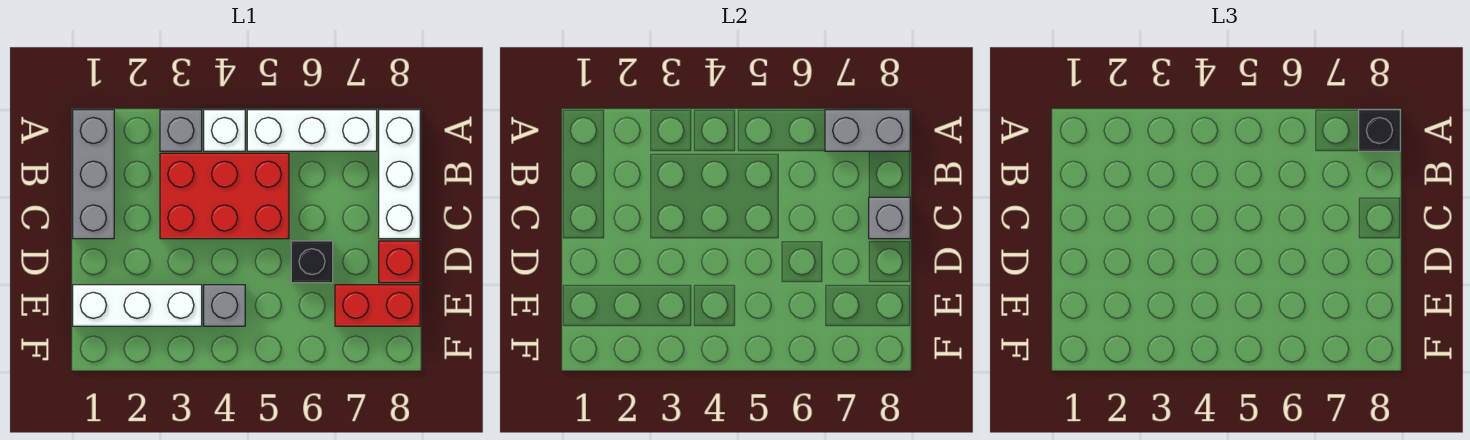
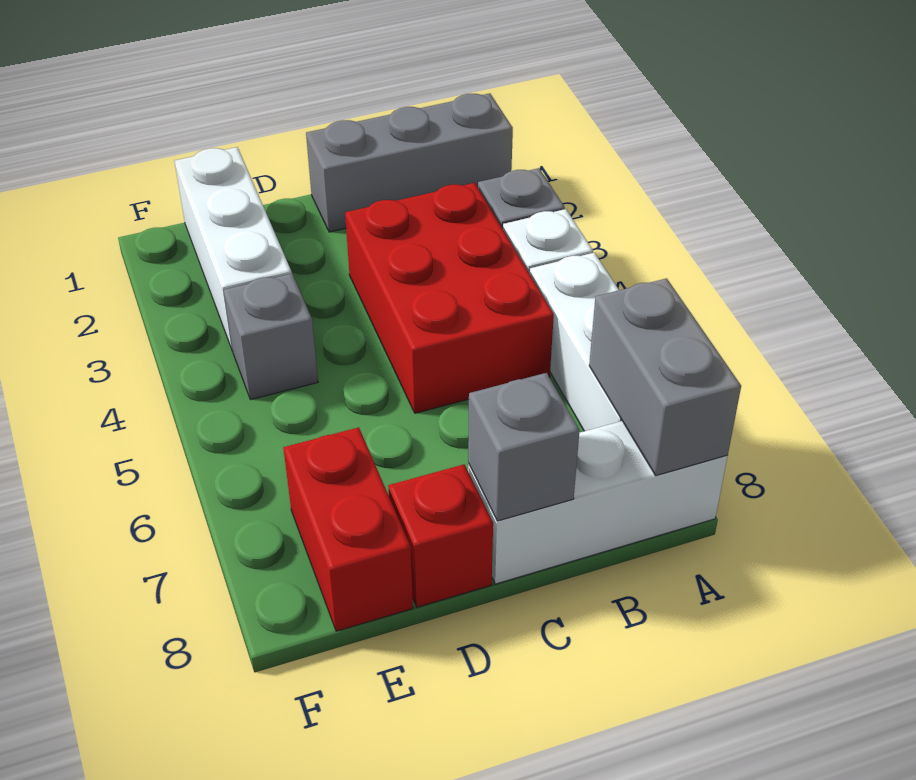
black brick A8 level 3 -> none
black brick D6 level 1 -> none

